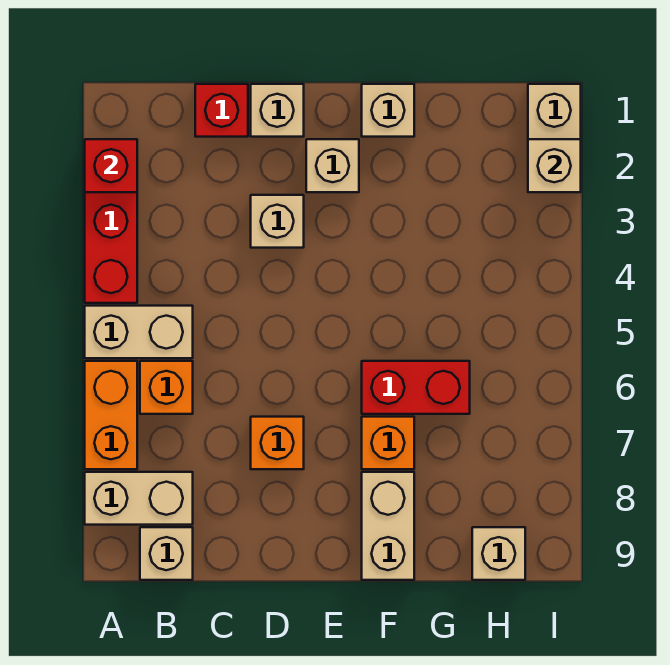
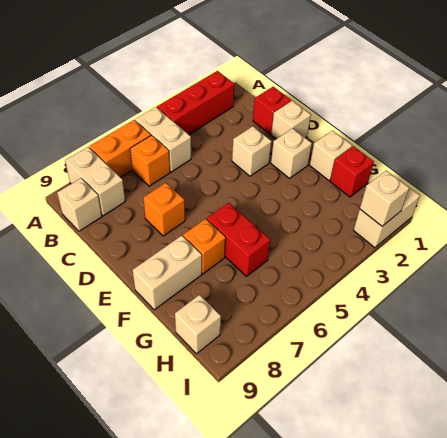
red brick A2 level 2 -> red brick G1 level 1

